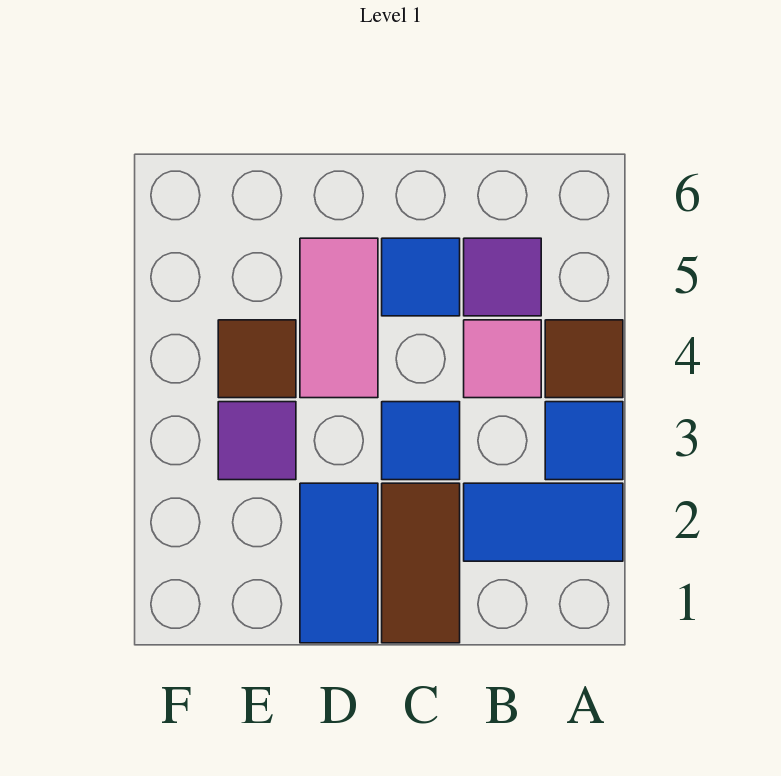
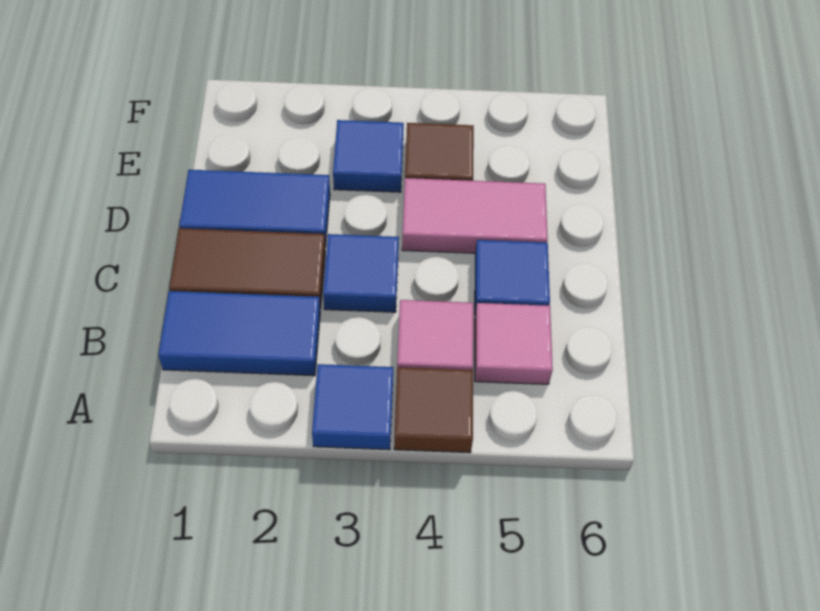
blue tile A2:B2 level 1 -> blue tile B1:B2 level 1
purple tile B5 level 1 -> pink tile B5 level 1
purple tile E3 level 1 -> blue tile E3 level 1

